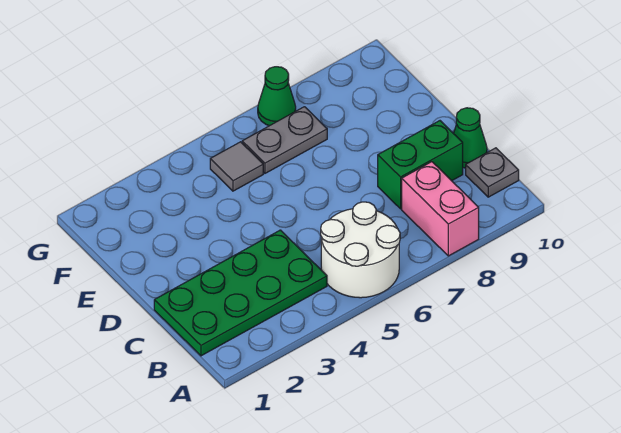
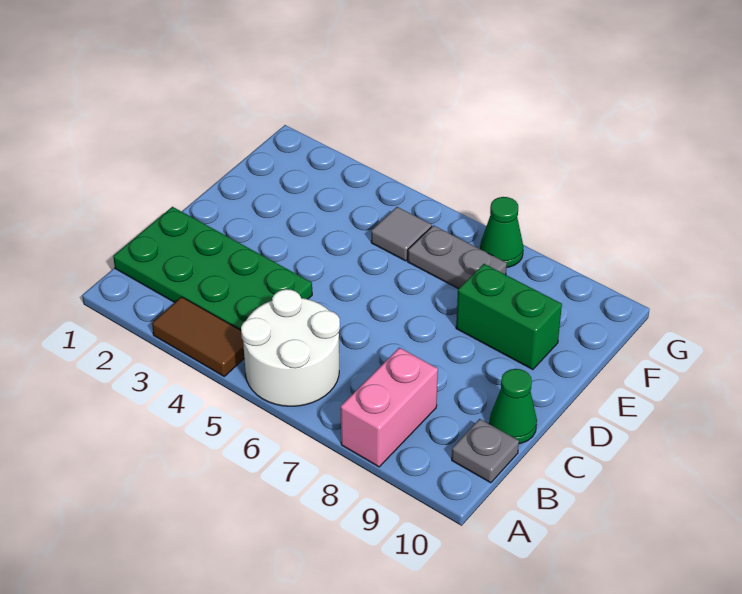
none -> brown tile A3:A4 level 1
green brick C8:C9 level 1 -> green brick E8:E9 level 1

